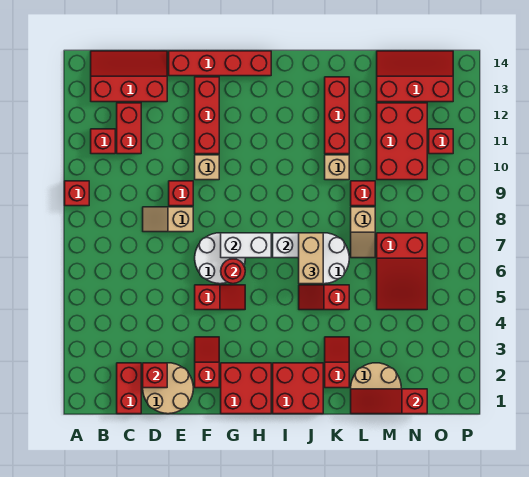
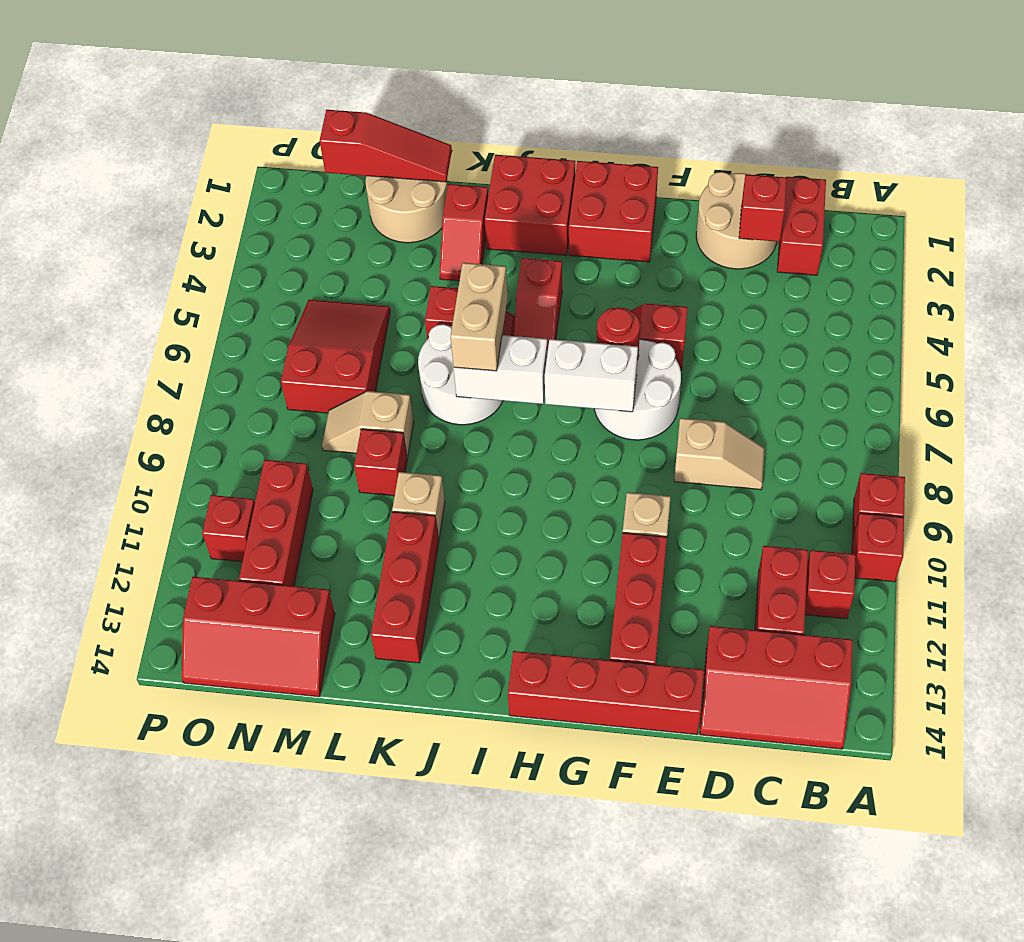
red brick E9 level 1 -> red brick A10 level 1
red slope F2:F3 level 1 top 2 -> red slope I4:I5 level 1 top 4
tan slope L7:L8 level 1 top 8 -> tan slope L8:M8 level 1 top L
red brick M10:N12 level 1 -> red brick N10:N12 level 1

